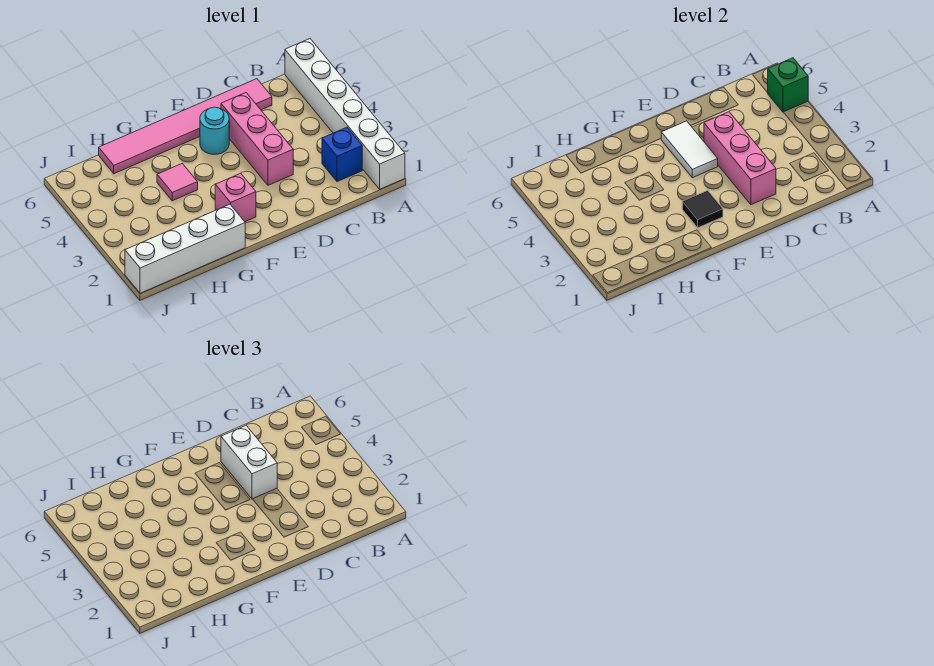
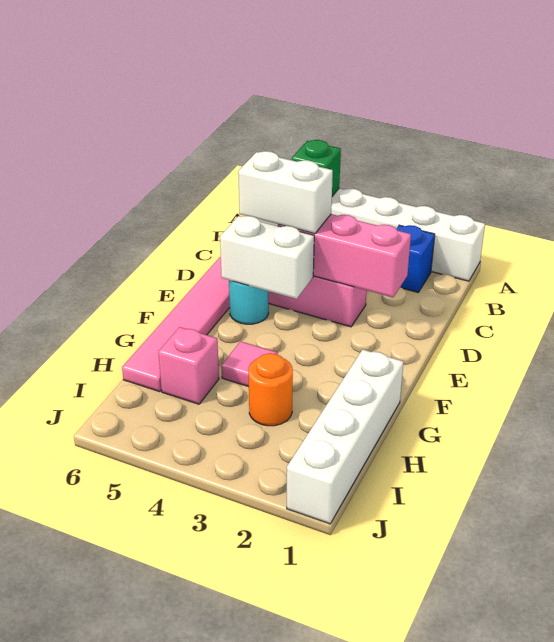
white tile E4:E5 level 2 -> white brick E4:E5 level 2
pink brick F2 level 1 -> pink brick H5 level 1
black tile F2 level 2 -> none
none -> orange round brick H3 level 1

